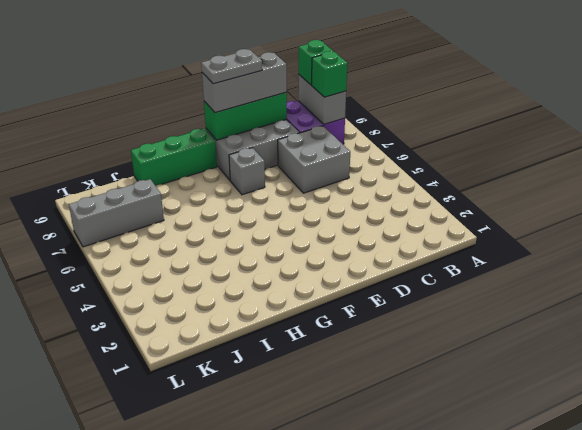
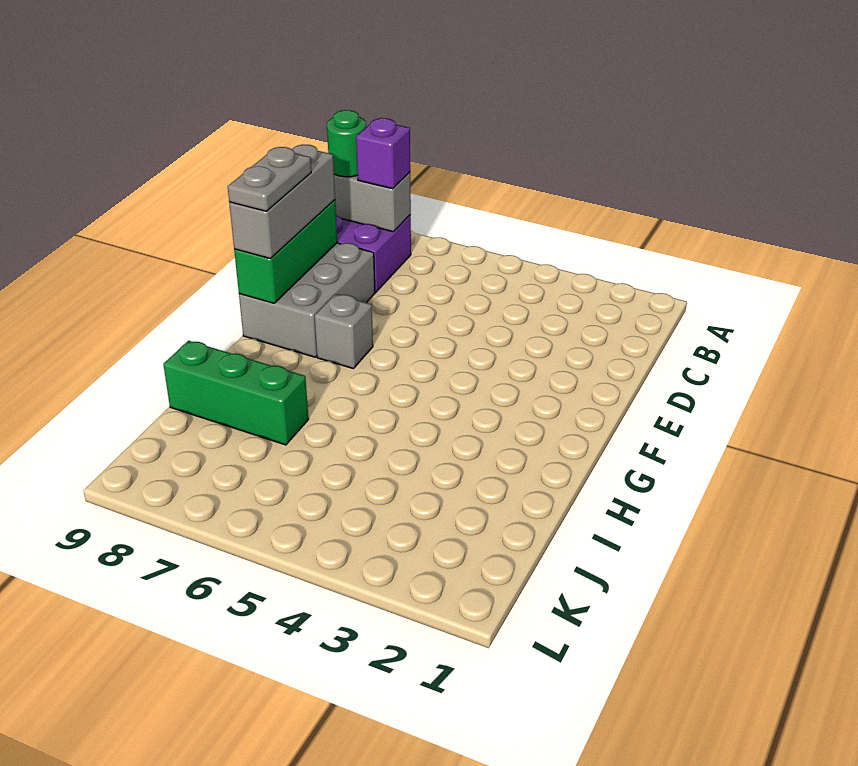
green brick B8 level 3 -> purple brick B8 level 3
green brick B9 level 3 -> green round brick B9 level 3
grey brick C6:D7 level 1 -> none
green brick G9:I9 level 1 -> green brick I7:I9 level 1
grey brick J7:L7 level 1 -> none

